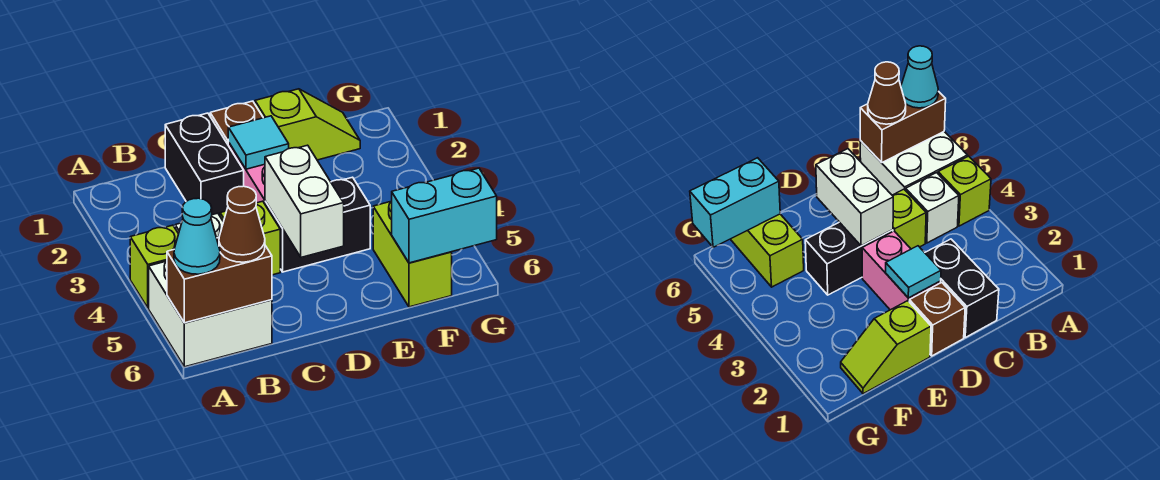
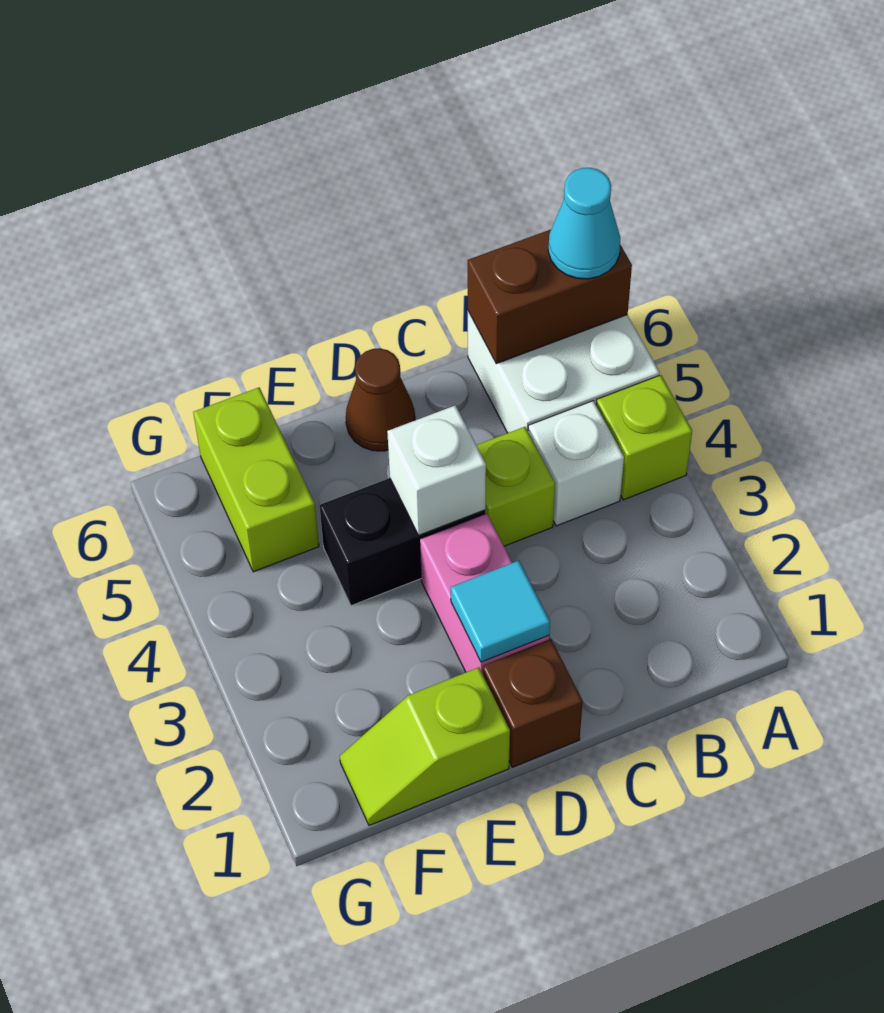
brown cone B6 level 3 -> brown cone D6 level 1
black brick C1:C2 level 1 -> none
white brick D4:D5 level 2 -> white brick D4 level 2
cyan brick F6:G6 level 2 -> none

